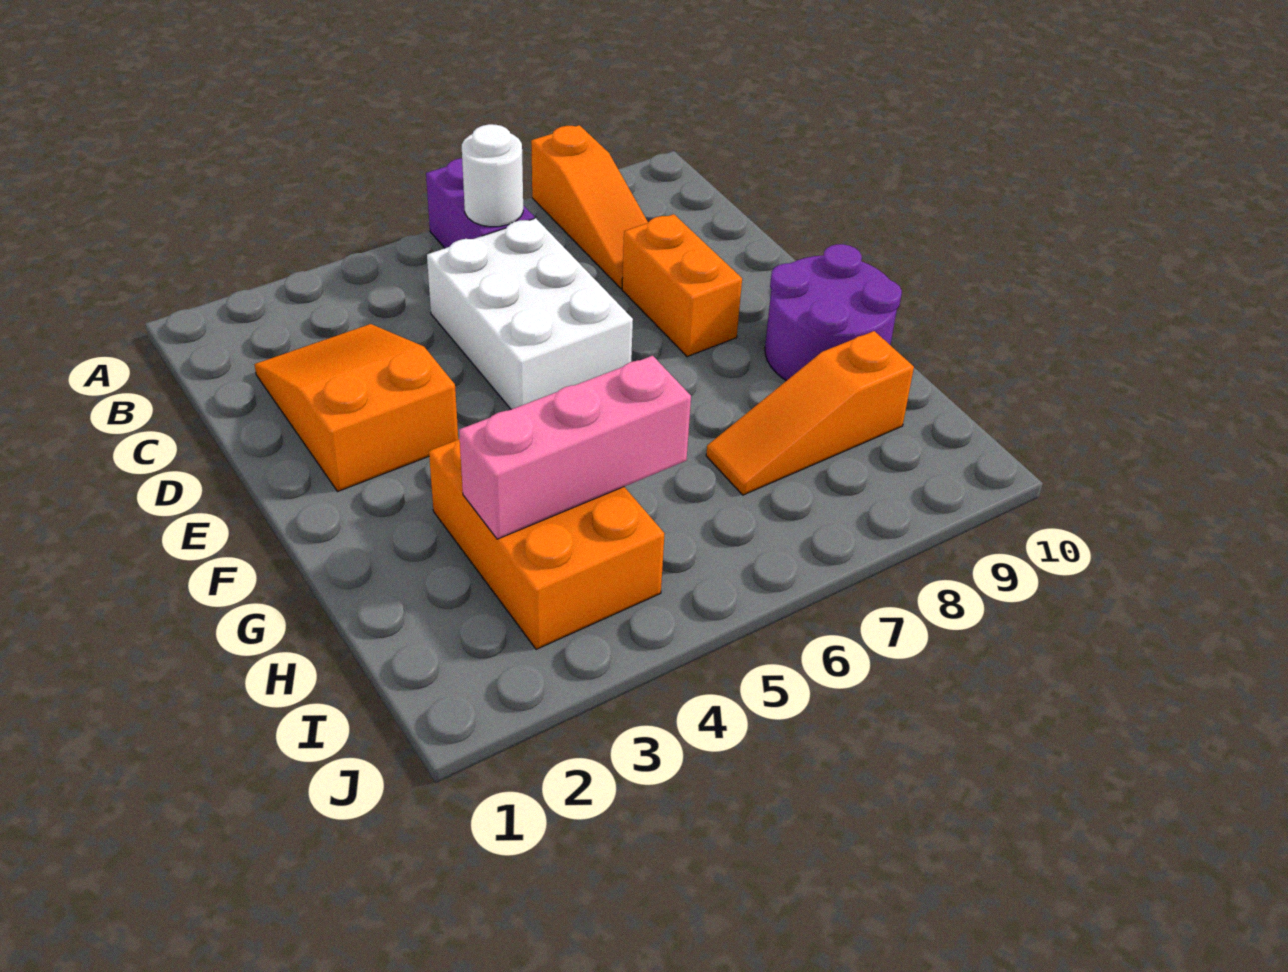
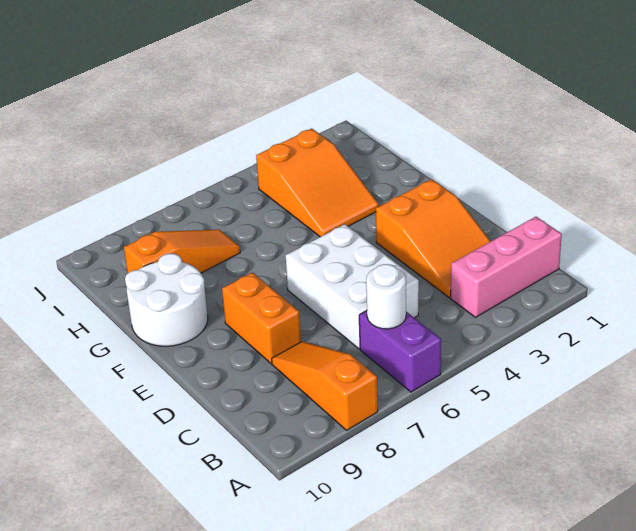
purple round brick F9:G10 level 1 -> white round brick F9:G10 level 1
orange brick G3:I4 level 1 -> orange slope G3:I4 level 1 top I
pink brick H3:H5 level 2 -> pink brick B1:B3 level 1

